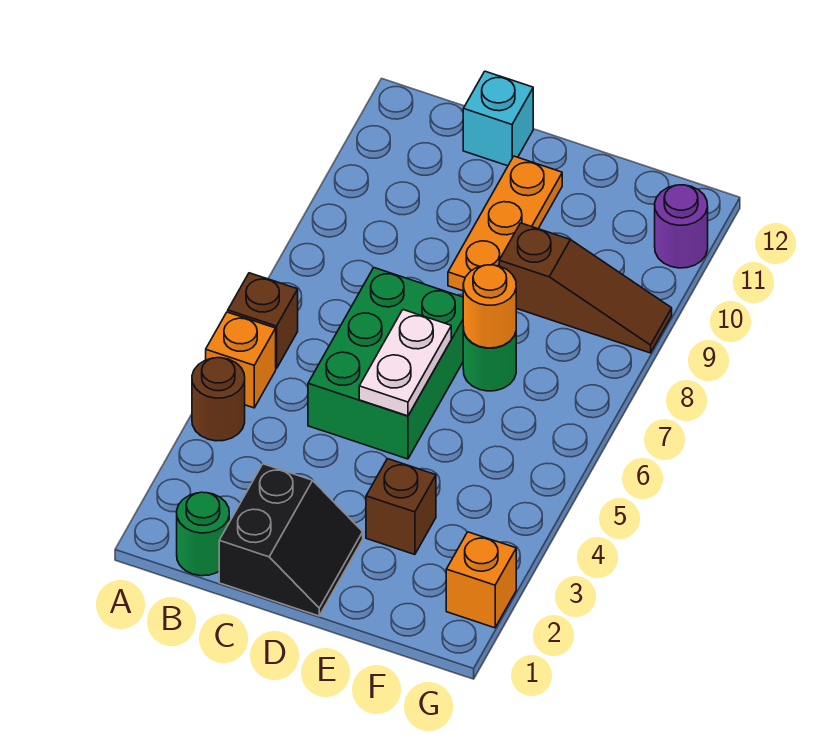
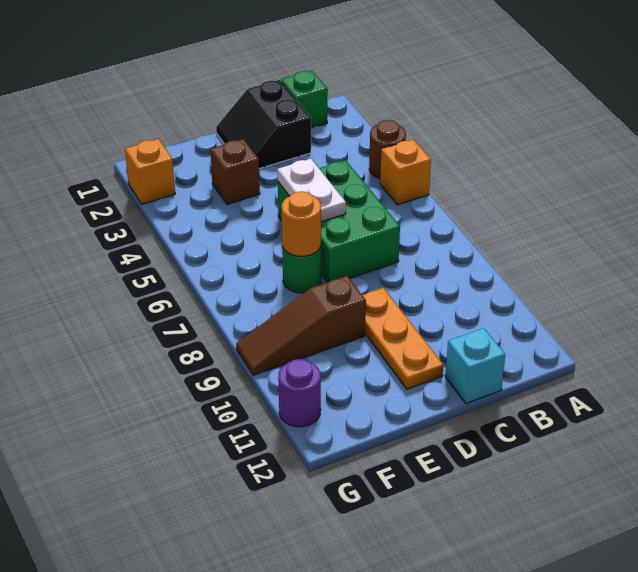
brown brick A6 level 1 -> none
green round brick B1 level 1 -> green brick B1 level 1

